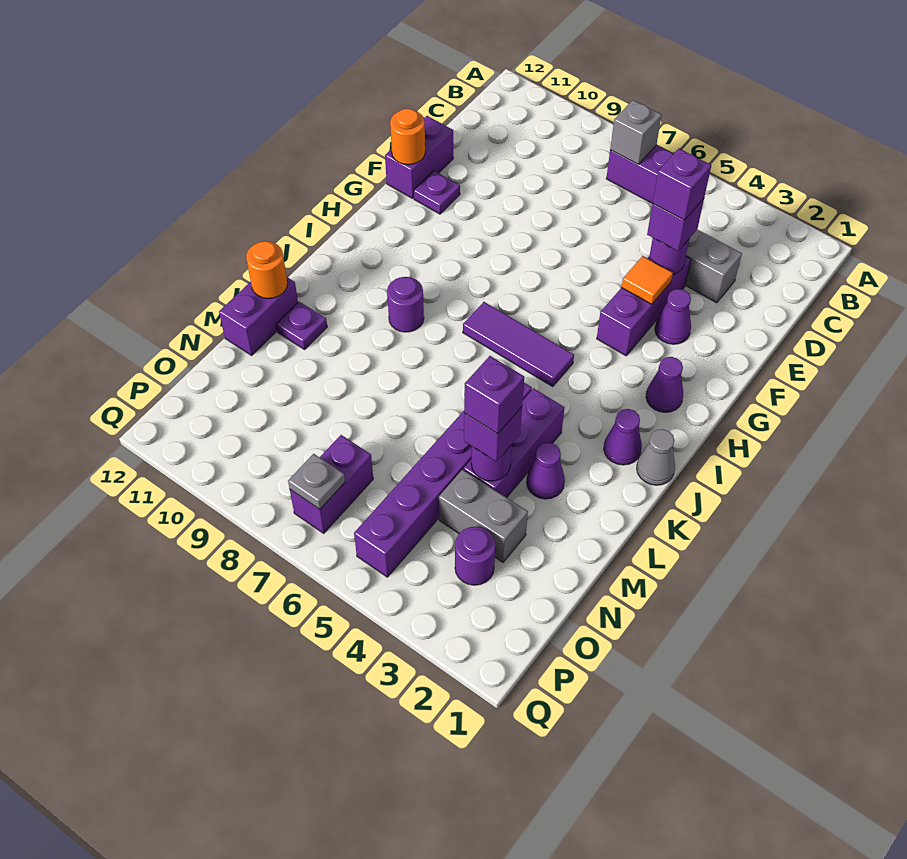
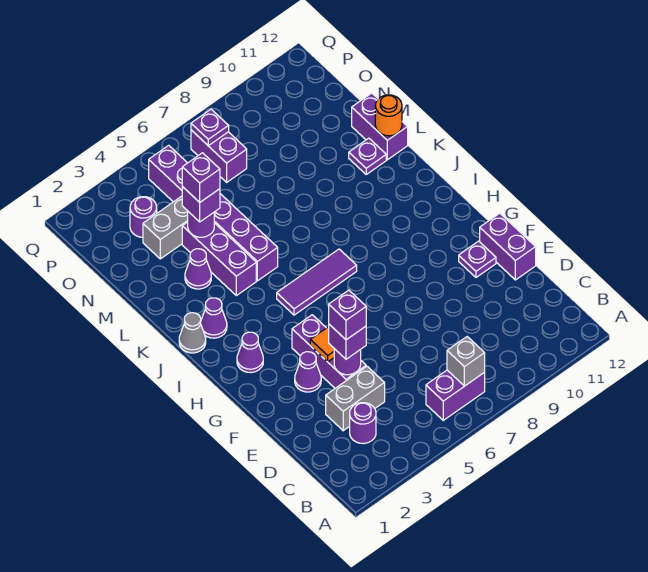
orange round brick F12 level 2 -> none
purple round brick J9 level 1 -> purple round brick C3 level 1
grey plate P7 level 2 -> purple plate P7 level 2

